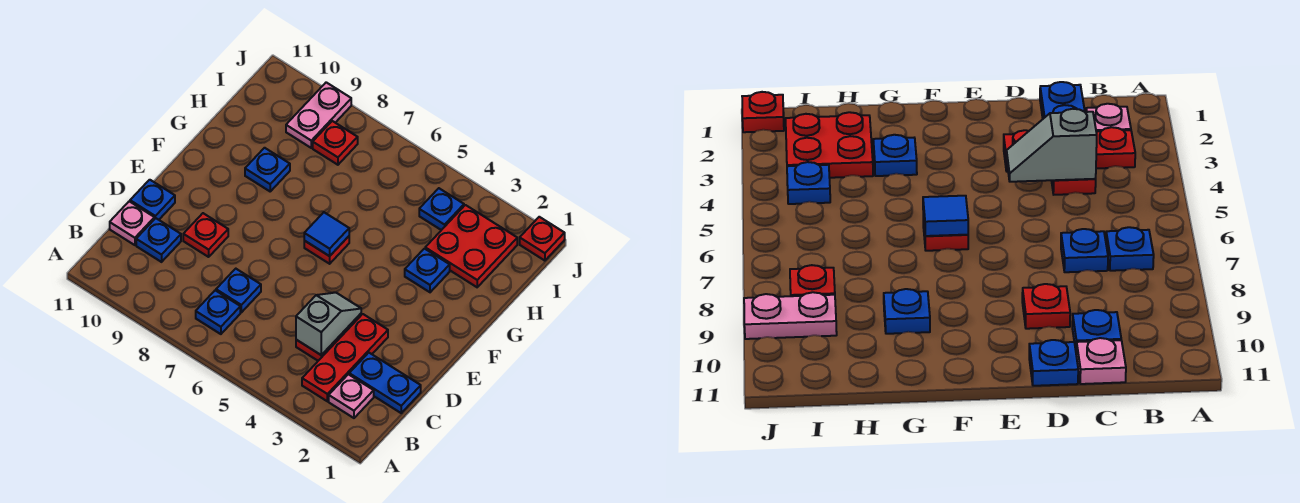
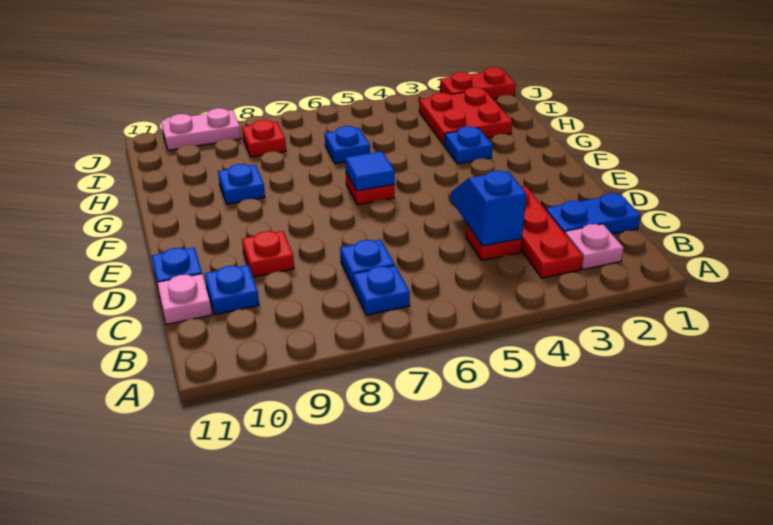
grey slope C4:D4 level 2 top C -> blue slope C4:D4 level 2 top C
blue plate I4 level 1 -> blue plate H6 level 1
pink plate I9:J9 level 1 -> pink plate J9:J10 level 1
red plate J1 level 1 -> red plate J1:J2 level 1

